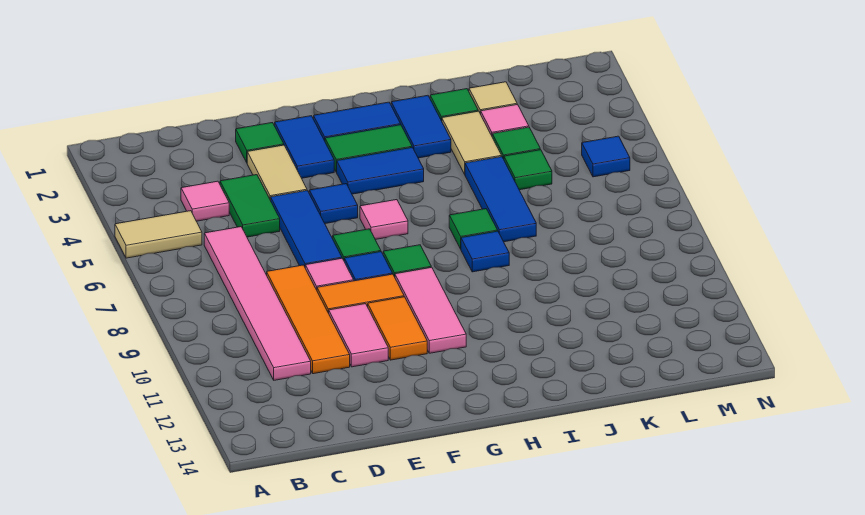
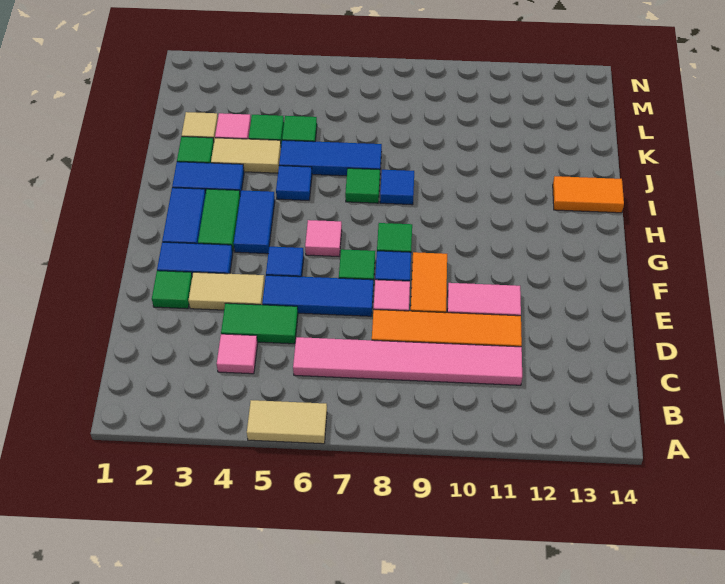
tan tile A5:B5 level 1 -> tan tile A5:A6 level 1
orange tile F10:F11 level 1 -> orange tile I13:I14 level 1
pink tile G9:G11 level 1 -> none
blue tile M5 level 1 -> blue tile I5 level 1

